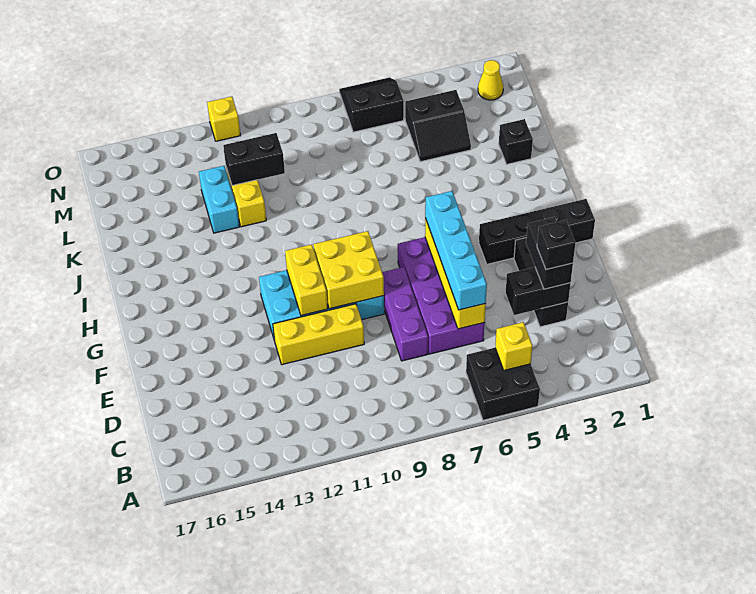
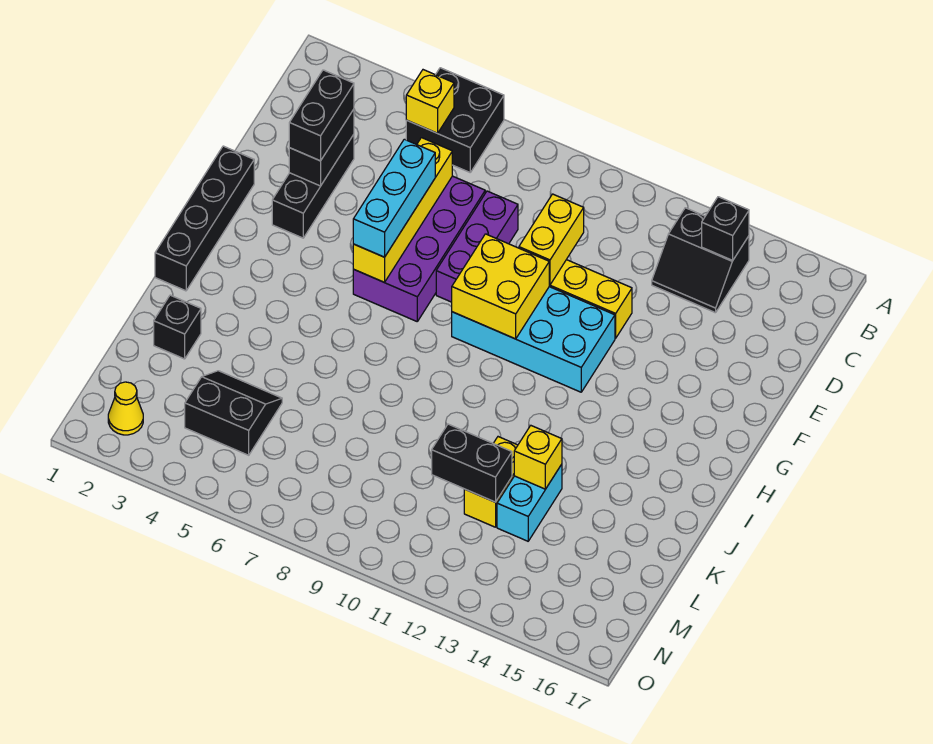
black brick D3:D4 level 2 -> black brick D3:E3 level 2
black brick D3 level 4 -> black brick B14 level 2
cyan brick D6:G6 level 3 -> cyan brick E6:G6 level 3
yellow brick F11:G11 level 2 -> yellow brick D10:E10 level 2
black brick G1:G4 level 1 -> black brick F1:I1 level 1
black slope N6:O7 level 1 top N -> black slope B13:C14 level 1 top B
yellow brick O12 level 1 -> yellow brick K13 level 2

